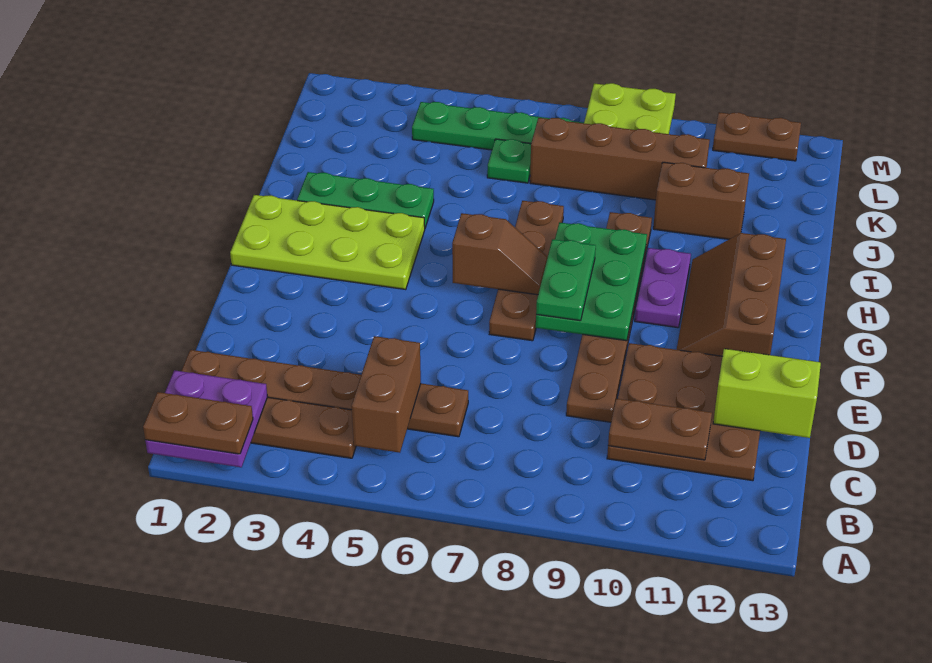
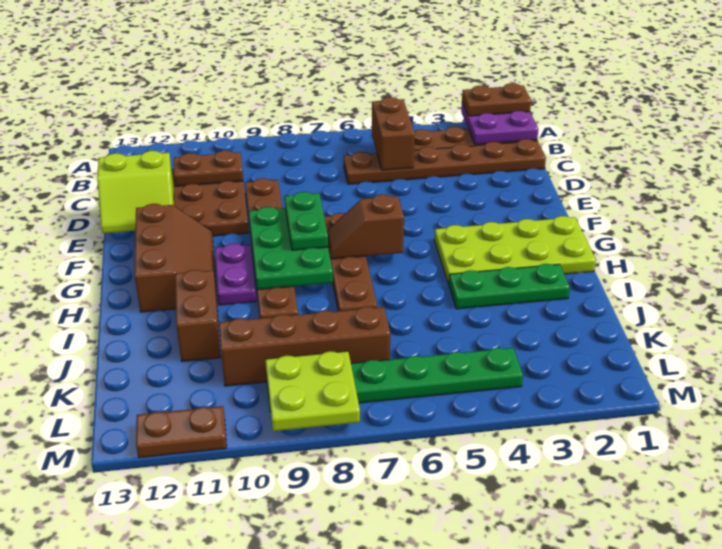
brown brick J10:J11 level 1 -> brown brick I11:J11 level 1
green plate K6 level 1 -> none

